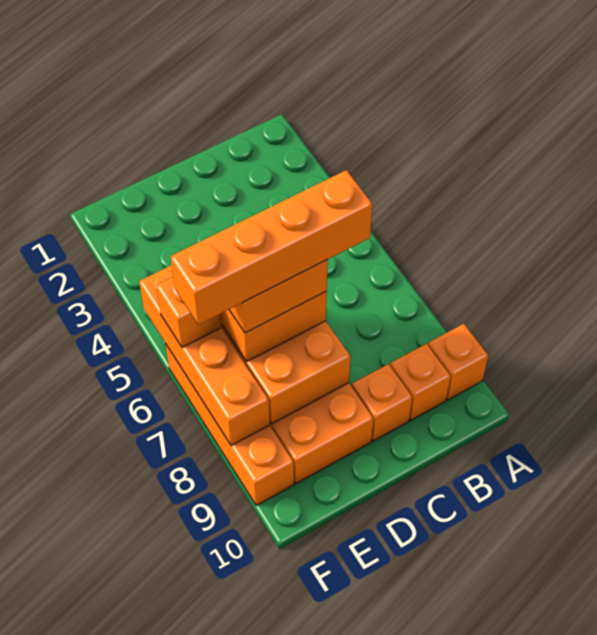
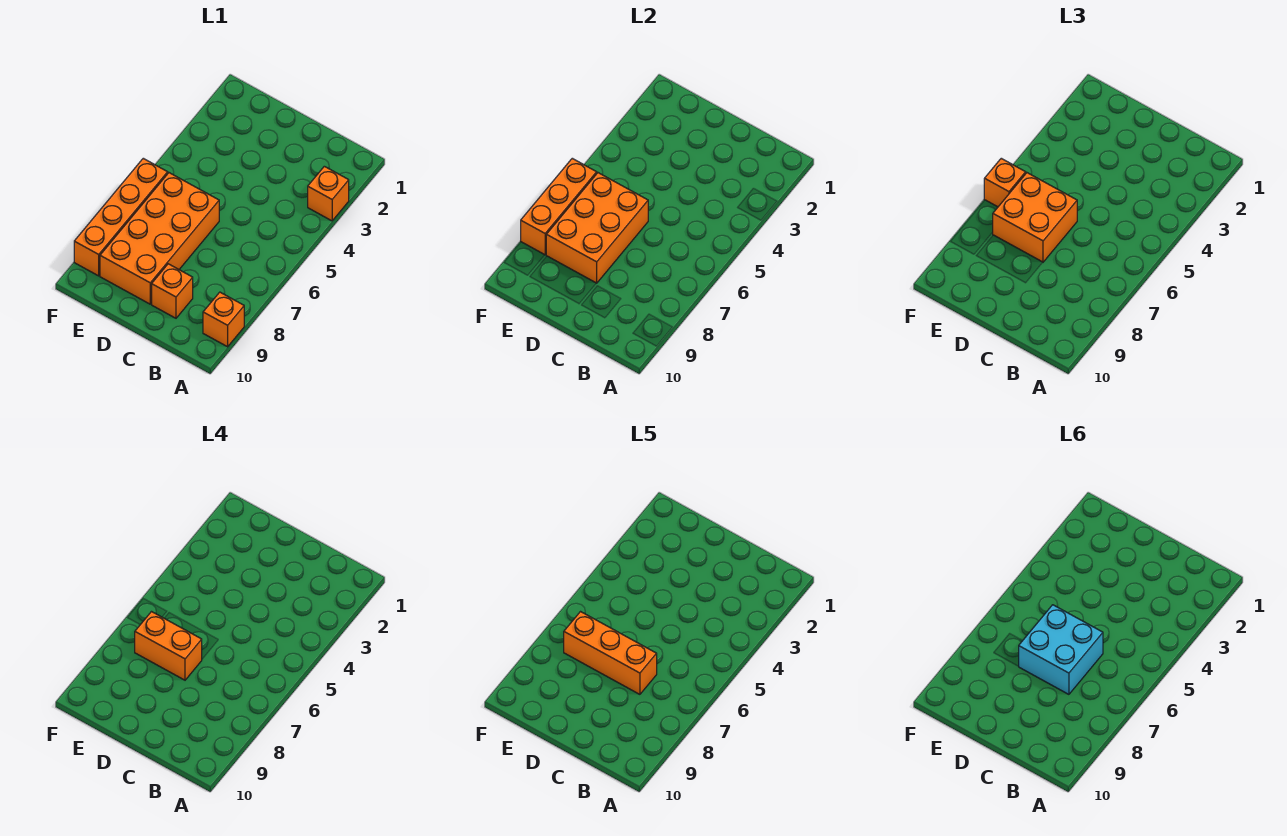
orange brick B9 level 1 -> orange brick A3 level 1
none -> cyan brick C6:D7 level 6
orange brick C7:F7 level 5 -> orange brick C7:E7 level 5
orange brick F5:F8 level 2 -> orange brick F6:F8 level 2

